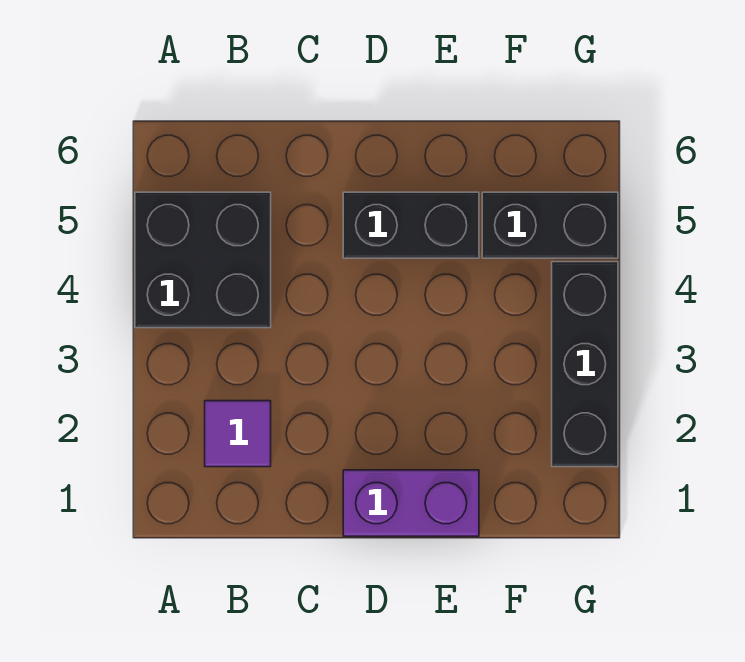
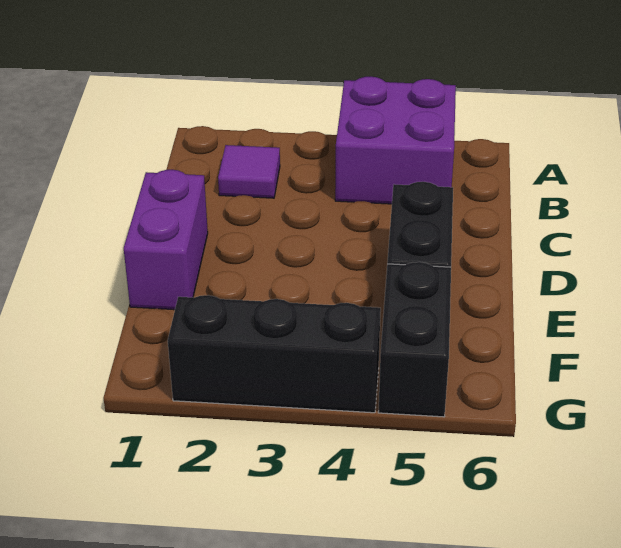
black brick A4:B5 level 1 -> purple brick A4:B5 level 1

